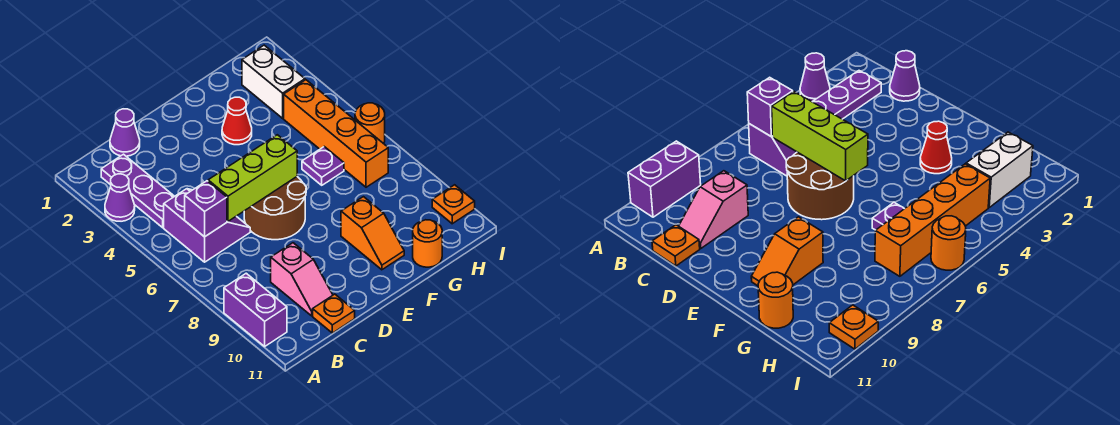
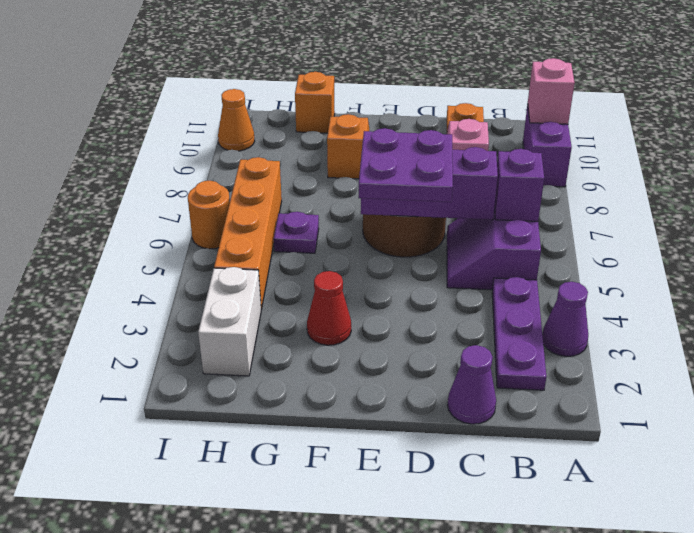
none -> pink brick A10 level 2
lime brick C6:E6 level 2 -> purple brick C6:E6 level 2
none -> purple plate D5:E6 level 3
orange round brick G11 level 1 -> orange brick G11 level 1
orange plate I10 level 1 -> orange cone I10 level 1

